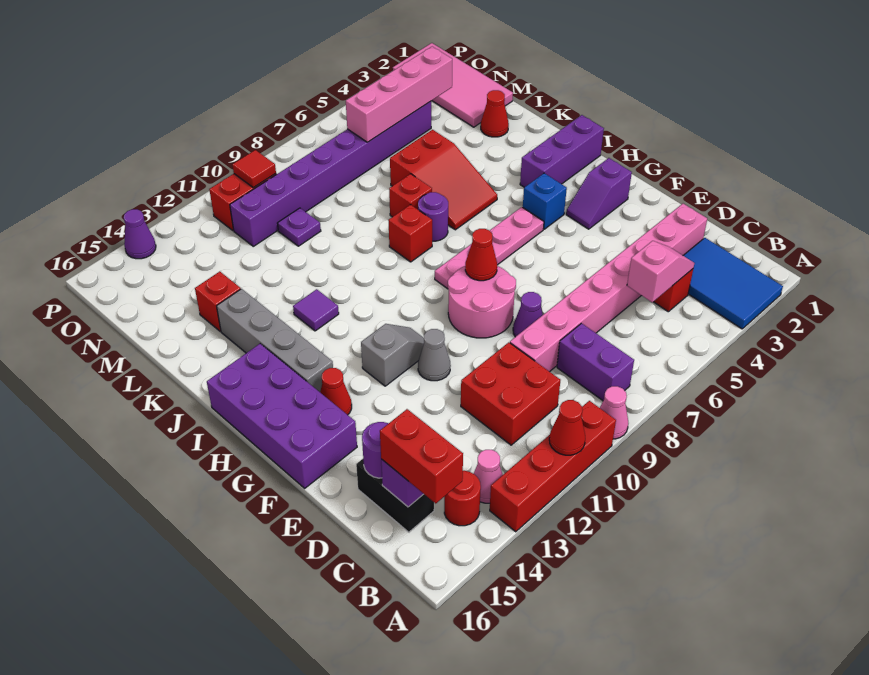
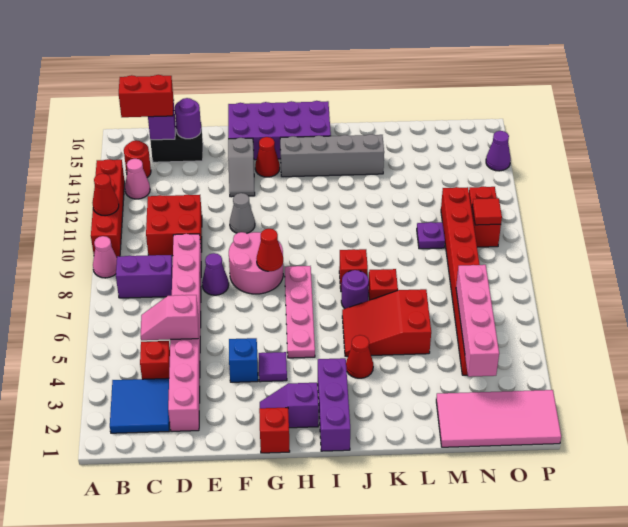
blue tile A2:C3 level 1 -> blue tile B2:C3 level 1
pink slope C4:C5 level 2 top 5 -> pink slope C5:D5 level 2 top D
purple slope G2:G3 level 1 top 2 -> purple slope G2:H2 level 1 top H
grey slope G11:G12 level 1 top 12 -> grey slope F13:F14 level 1 top 14
blue brick H4 level 1 -> blue brick F4 level 1
purple tile J12 level 1 -> purple tile G4 level 1
red cone L2 level 1 -> red cone J4 level 1
red brick L14 level 1 -> red brick G1 level 1
purple brick N4:N11 level 1 -> red brick N4:N11 level 1

